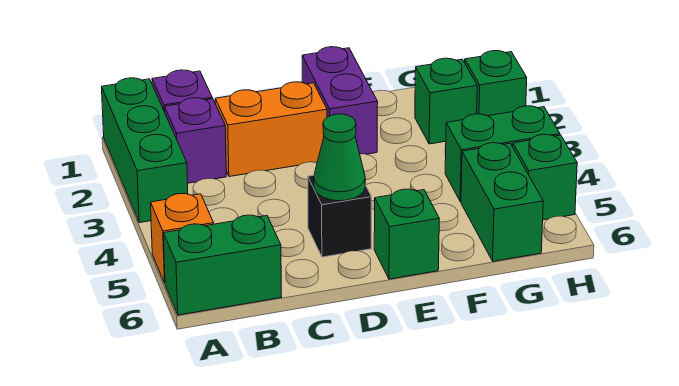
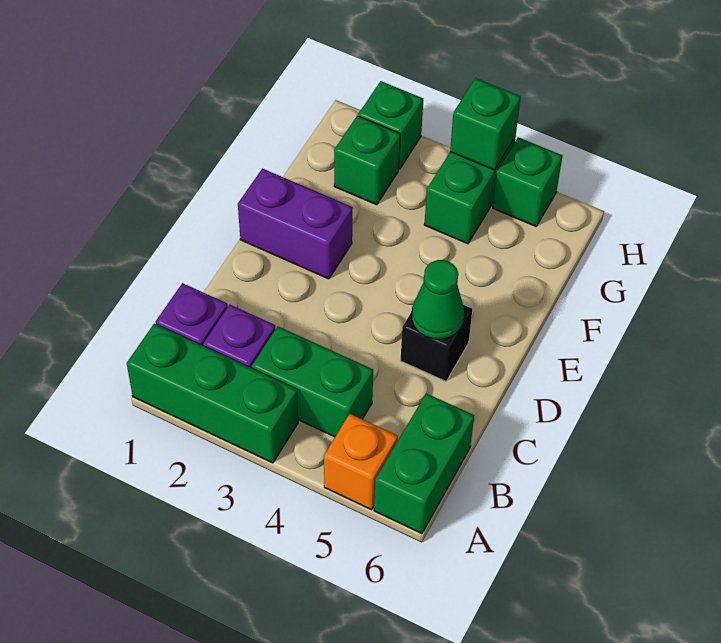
orange brick C2:D2 level 1 -> none
green brick E6 level 1 -> green brick H4 level 2
green brick G5:G6 level 1 -> green brick B3:B4 level 1

